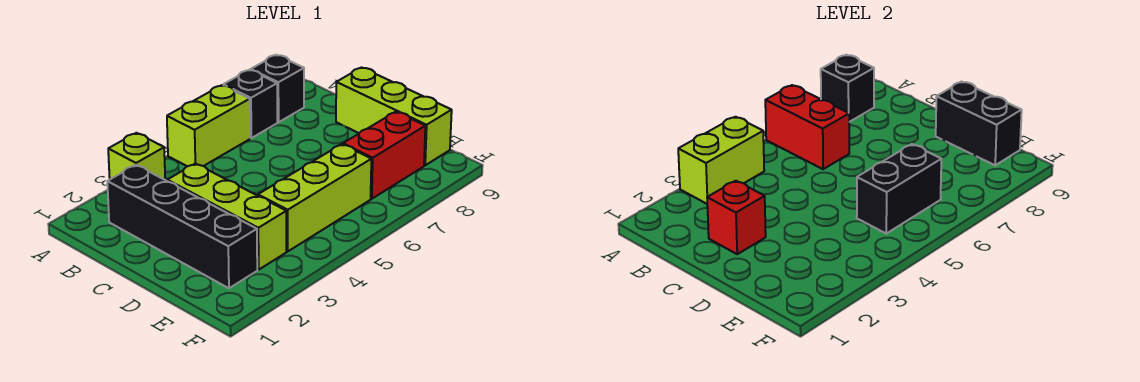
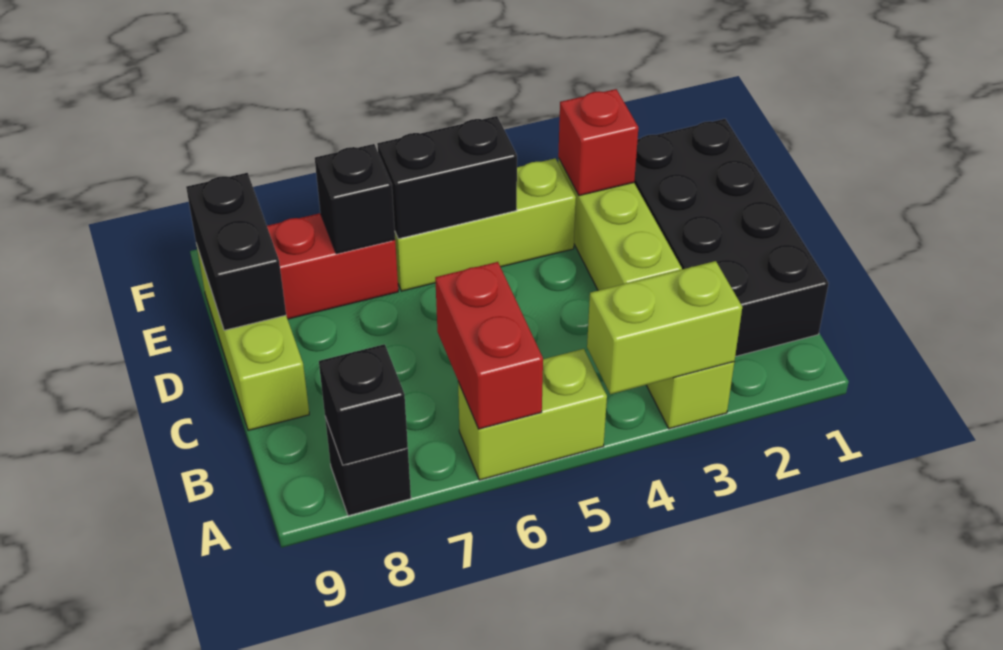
black brick A7 level 1 -> black brick E7 level 2
black brick B2:E2 level 1 -> black brick B1:E2 level 1
red brick C2 level 2 -> red brick E3 level 2

